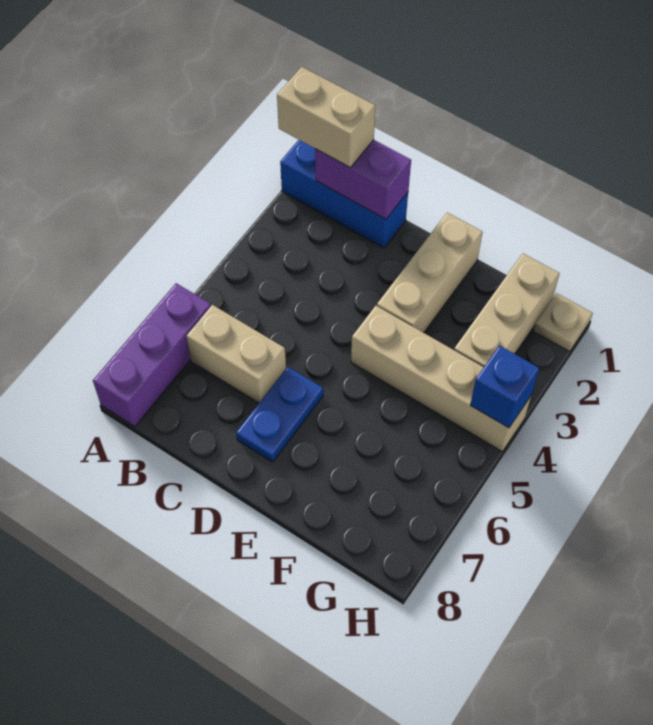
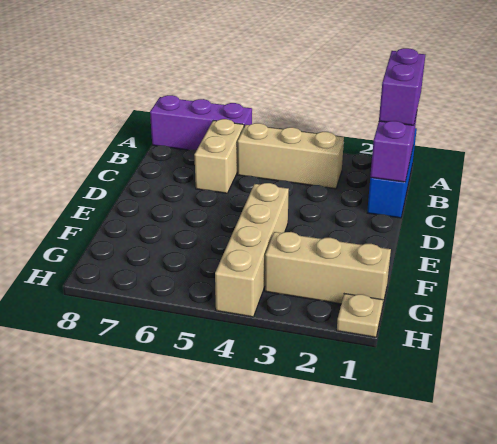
tan brick A1:B1 level 3 -> purple brick A1:B1 level 3
blue plate D6:D7 level 1 -> none
tan brick E1:E3 level 1 -> tan brick B3:B5 level 1
blue brick H4 level 2 -> none

